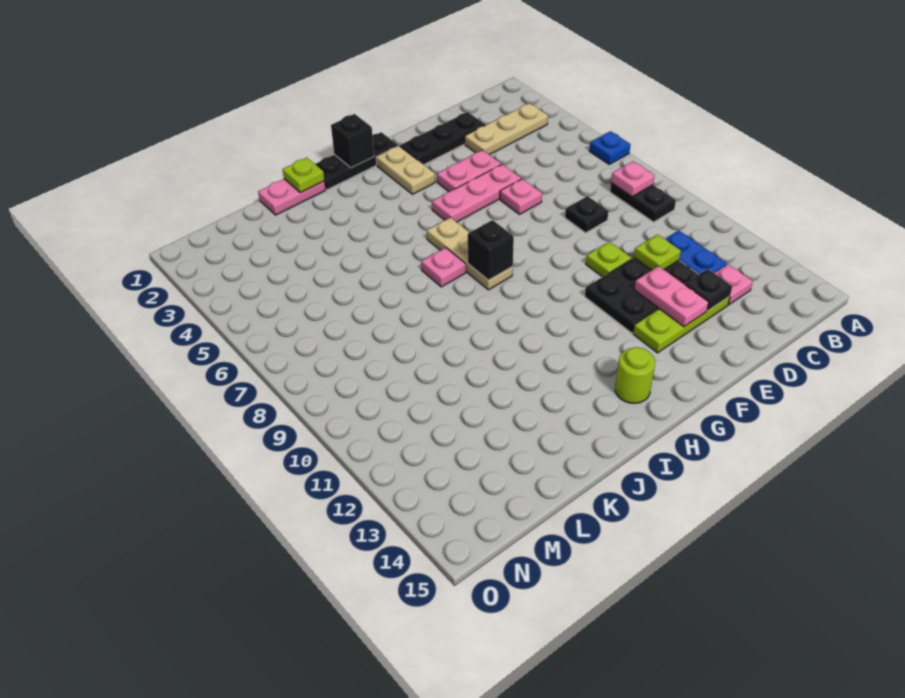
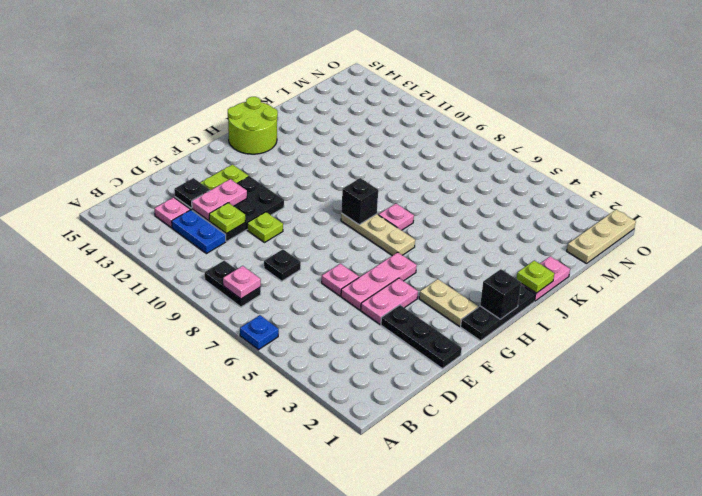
tan plate B3:D3 level 1 -> tan plate M1:O1 level 1
black plate D2:F2 level 1 -> black plate E1:E3 level 1
pink plate E12:E13 level 2 -> pink plate D12:E12 level 2
lime round brick H14 level 1 -> lime round brick H14:I15 level 1

